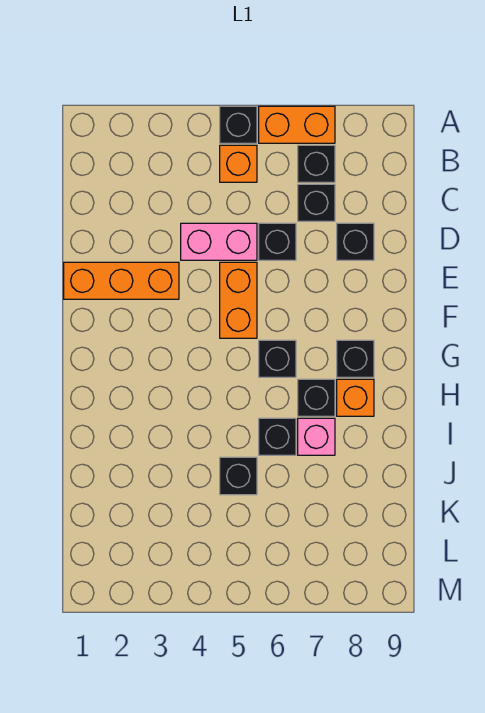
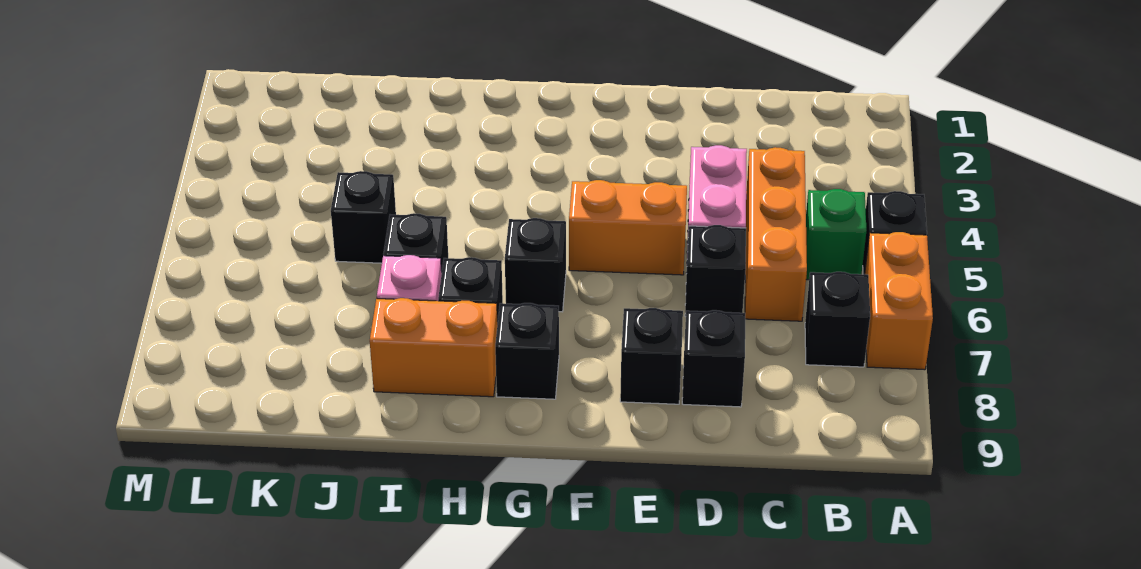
orange brick B5 level 1 -> green brick B5 level 1
black brick C7 level 1 -> black brick E8 level 1
orange brick E1:E3 level 1 -> orange brick C4:C6 level 1
orange brick H8 level 1 -> orange brick H8:I8 level 1

